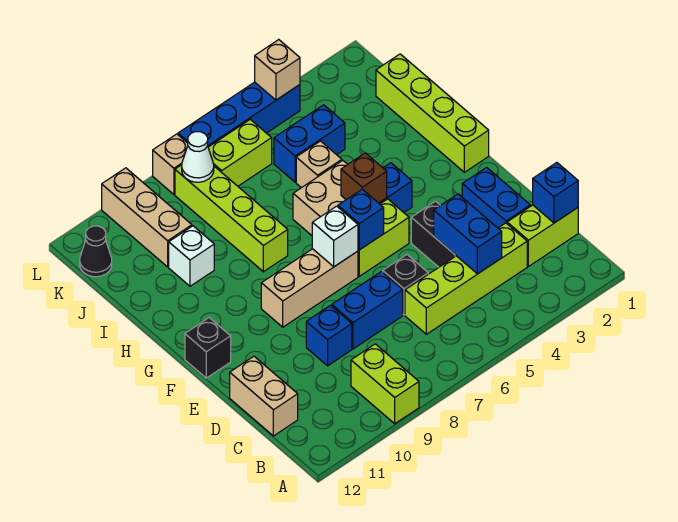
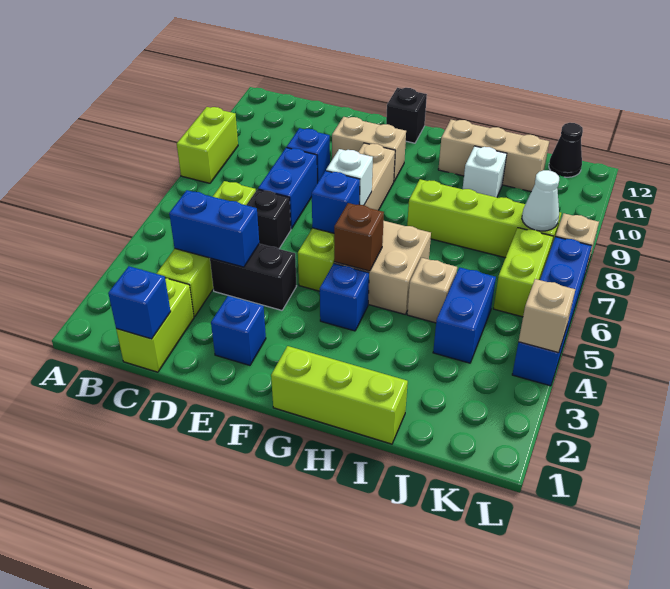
lime brick A9:B9 level 1 -> lime brick A8:A9 level 1
tan brick C12:D12 level 1 -> tan brick E10:F10 level 1
blue brick D2:E2 level 1 -> blue brick E2 level 1
lime brick G1:J1 level 1 -> lime brick G1:I1 level 1
tan brick J10:L10 level 1 -> tan brick H11:J11 level 1

